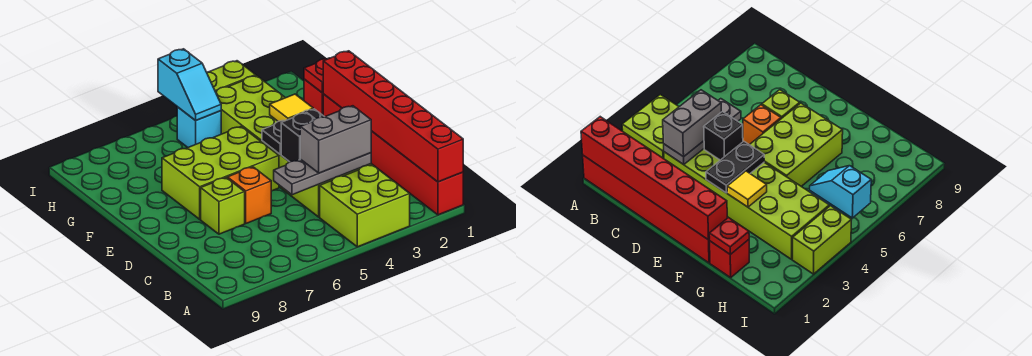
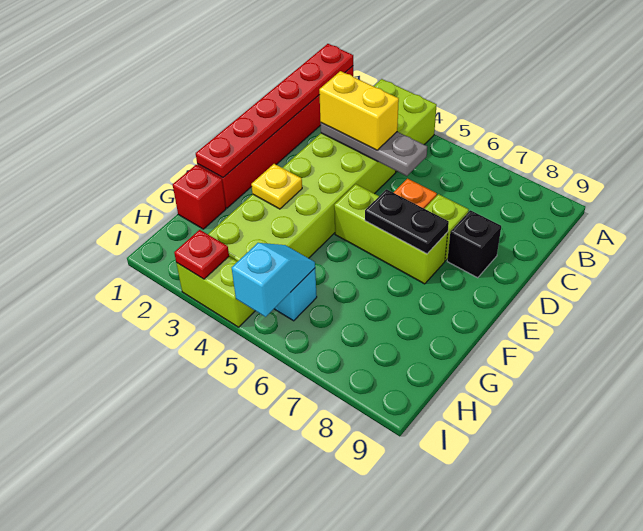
red brick A1:F1 level 2 -> red plate A1:F1 level 2
grey brick C3:C4 level 3 -> yellow brick C3:C4 level 3
black brick D4 level 2 -> black brick D8 level 1
black plate E3:E4 level 2 -> black plate E6:E7 level 2
lime brick E5:F7 level 1 -> lime brick E5:E7 level 1
yellow tile F3 level 2 -> yellow plate F3 level 2
red plate G1 level 2 -> red plate I3 level 2

